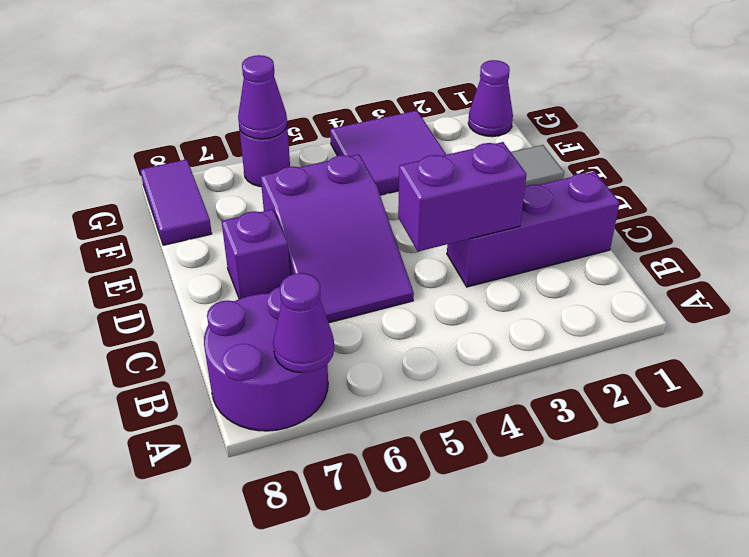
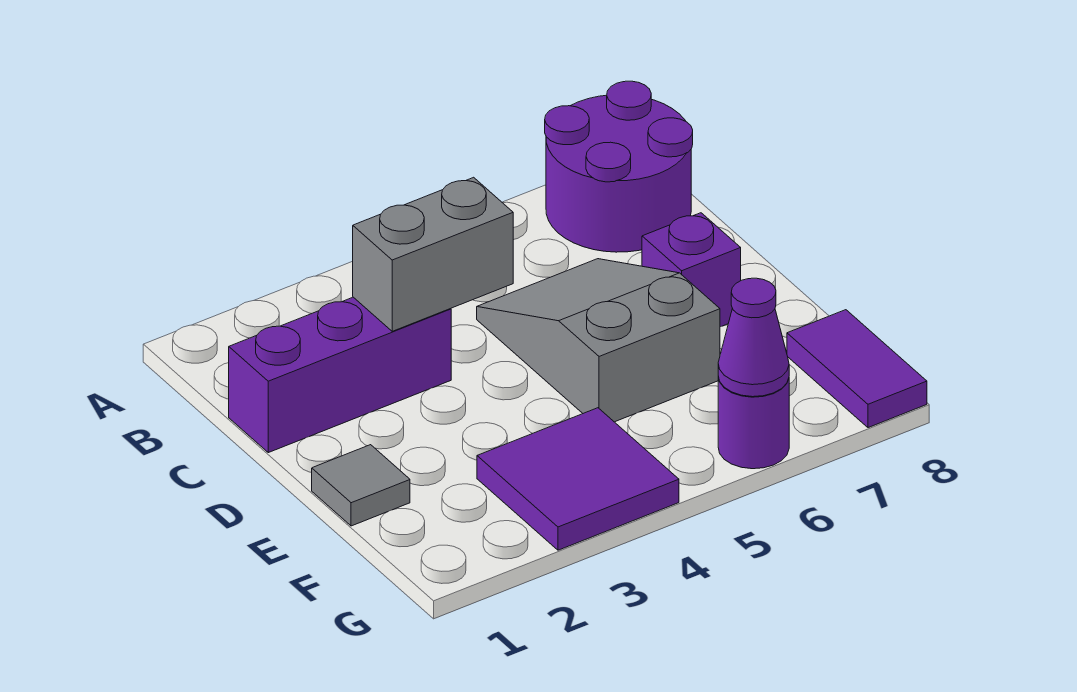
purple cone A7 level 2 -> none
purple brick C3:C4 level 2 -> grey brick C3:C4 level 2
purple slope C5:E6 level 1 top E -> grey slope C5:E6 level 1 top E
purple cone G1 level 1 -> none

